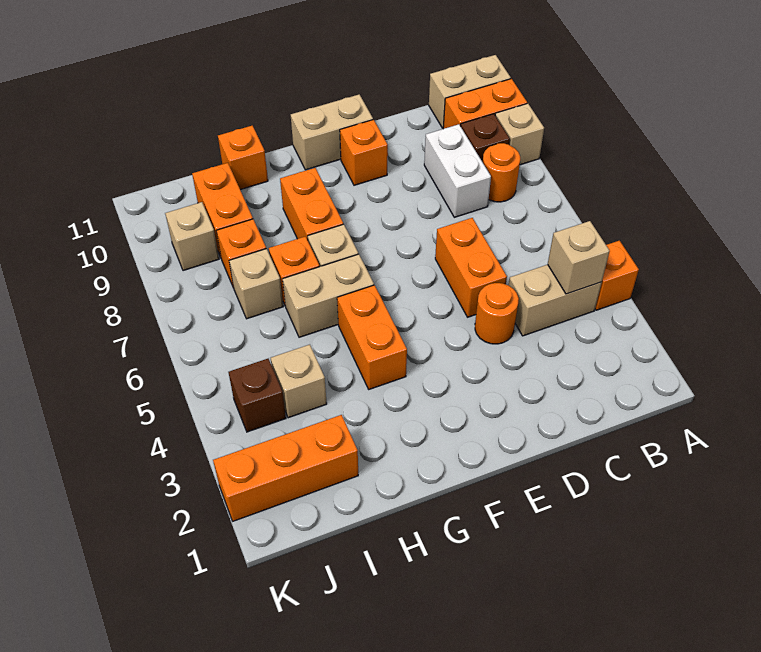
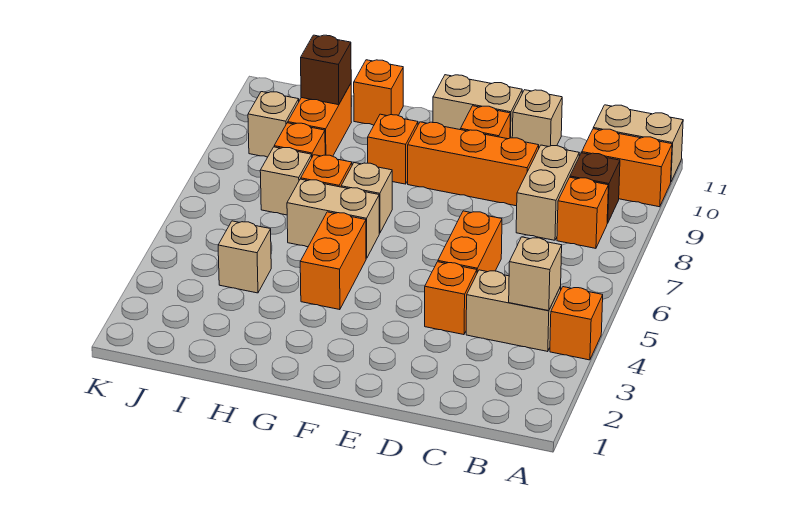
tan brick A9 level 1 -> tan brick D11 level 1
orange round brick B8 level 1 -> orange brick B8 level 1
white brick C8:C9 level 1 -> tan brick C8:C9 level 1
orange round brick D4 level 1 -> orange brick D4 level 1
orange brick G8:G9 level 1 -> orange brick G9 level 1
orange brick I2:K2 level 1 -> orange brick D9:F9 level 1
brown brick J4 level 1 -> brown brick I10 level 2

